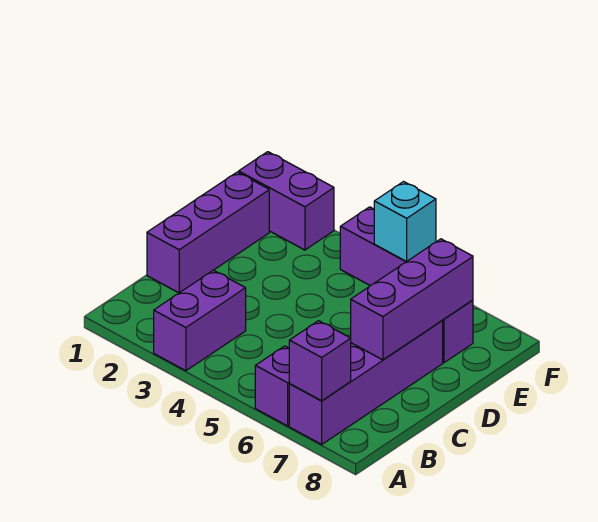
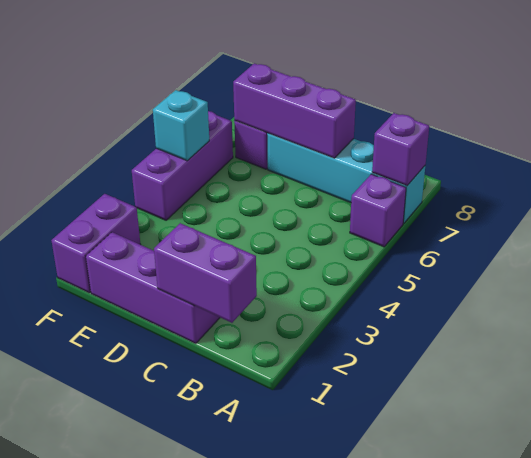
purple brick A3:B3 level 1 -> purple brick B1:C1 level 2
purple brick A7:D7 level 1 -> cyan brick A7:D7 level 1

